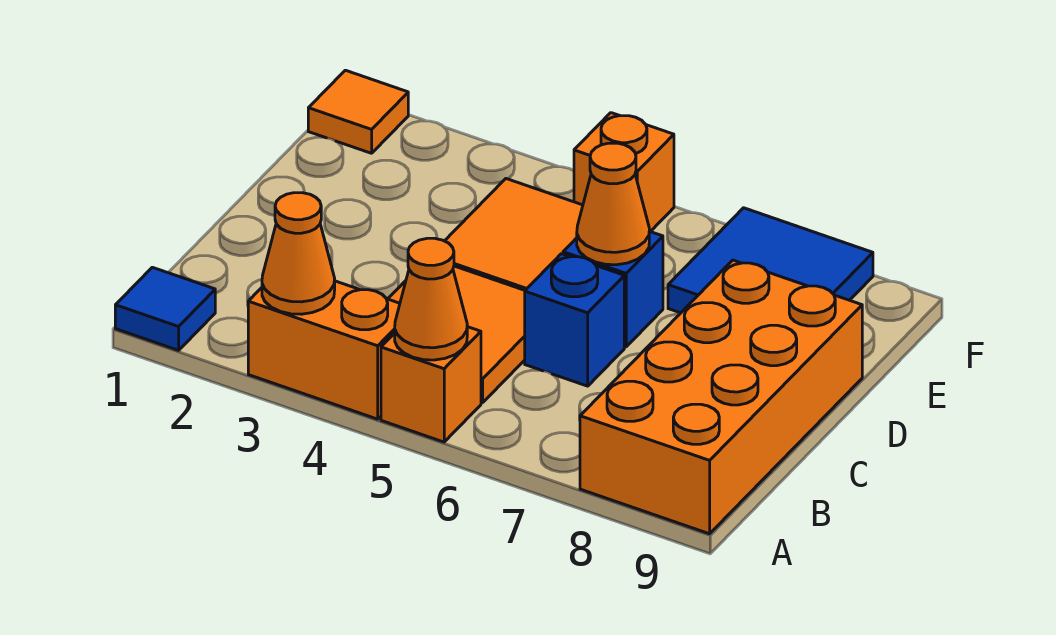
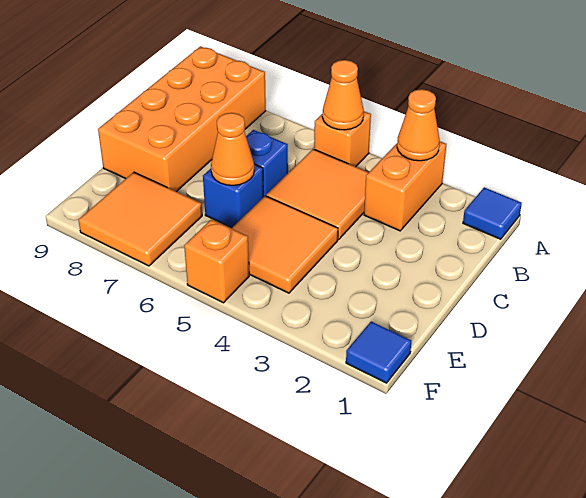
orange brick A3:A4 level 1 -> orange brick A3:B3 level 1
blue tile E7:F8 level 1 -> orange tile E7:F8 level 1
orange tile F1 level 1 -> blue tile F1 level 1

